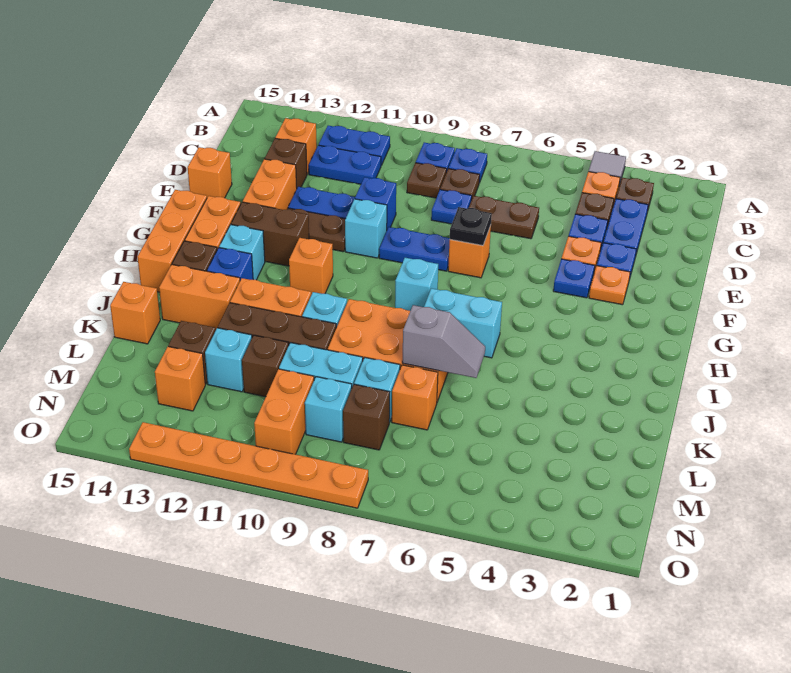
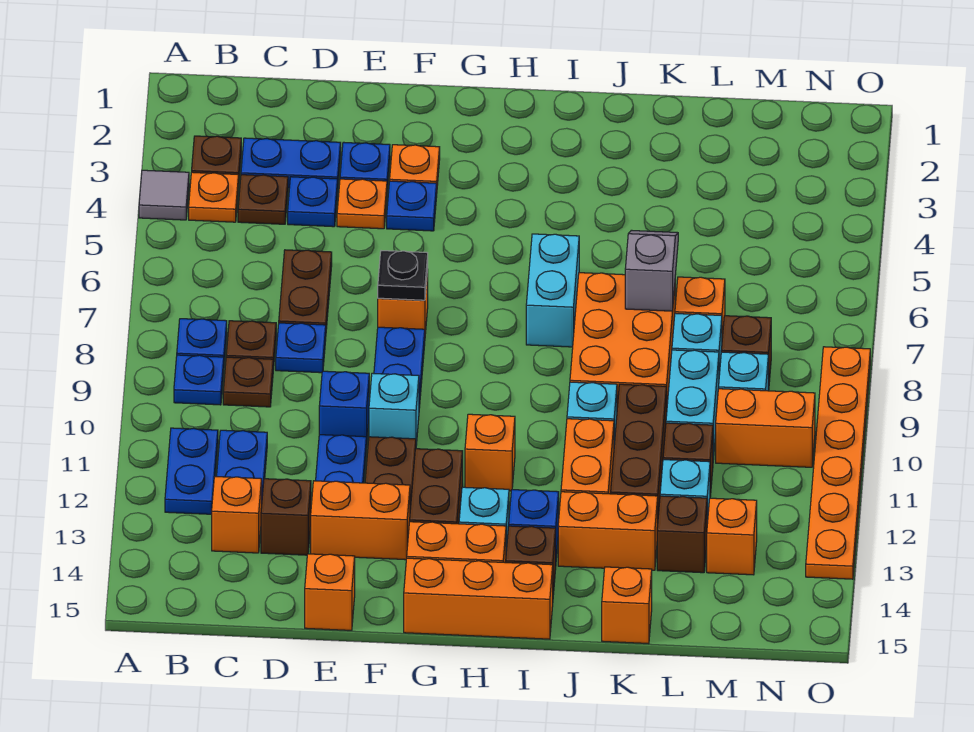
cyan brick H8 level 1 -> none
orange brick J13:J14 level 1 -> orange brick J13:K13 level 1

